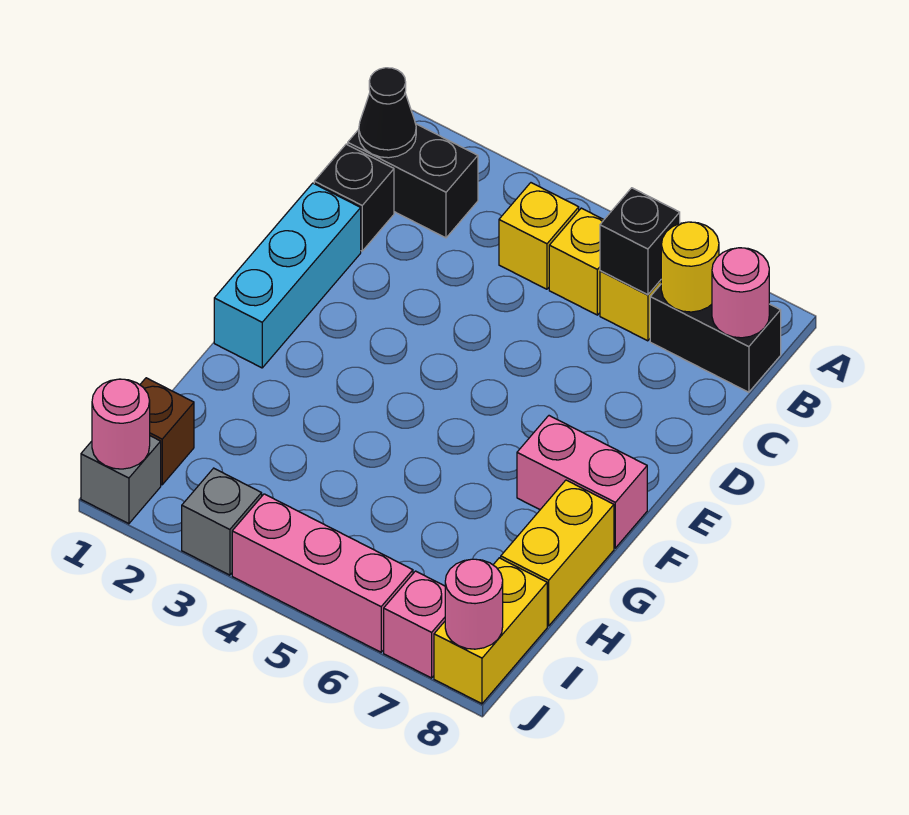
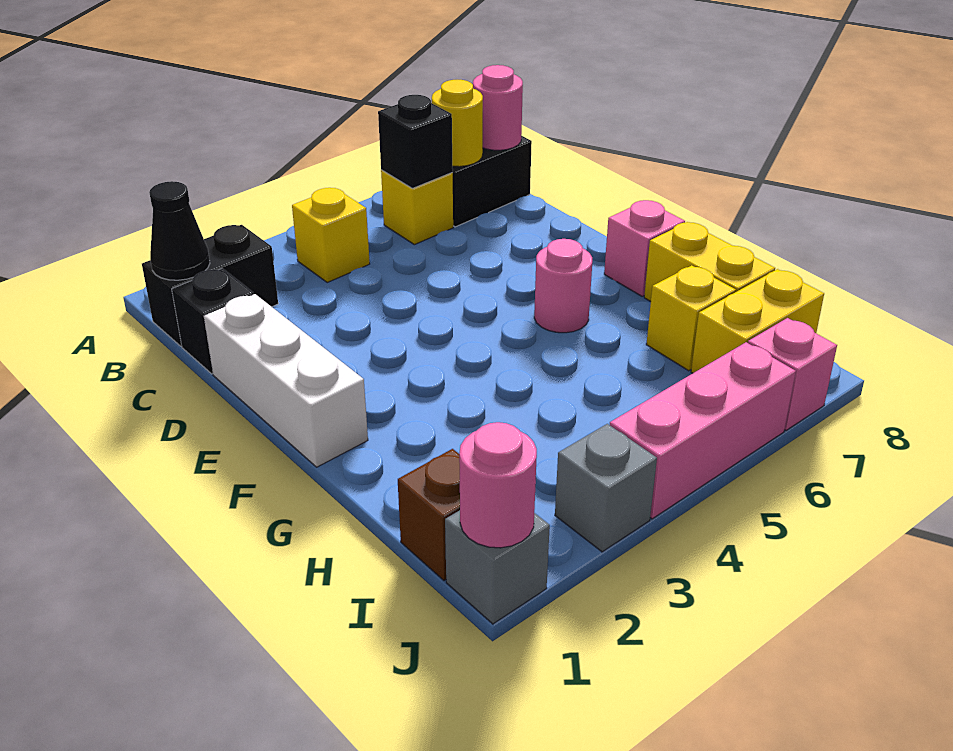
yellow brick B5 level 1 -> yellow brick H7 level 1
cyan brick D1:F1 level 1 -> white brick D1:F1 level 1
pink brick F7:F8 level 1 -> pink brick F8 level 1
yellow brick I8:J8 level 1 -> yellow brick I7:I8 level 1
pink round brick J8 level 2 -> pink round brick F6 level 1

